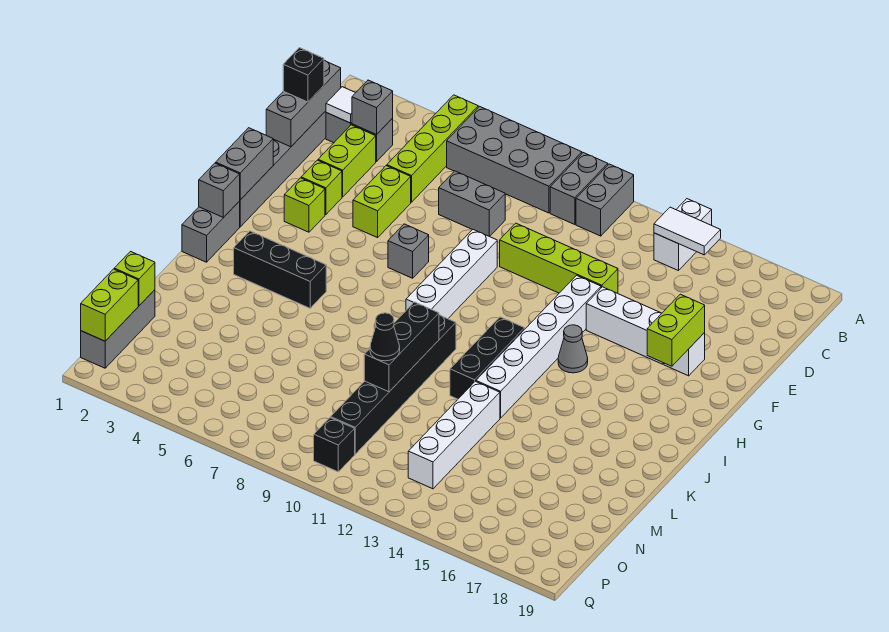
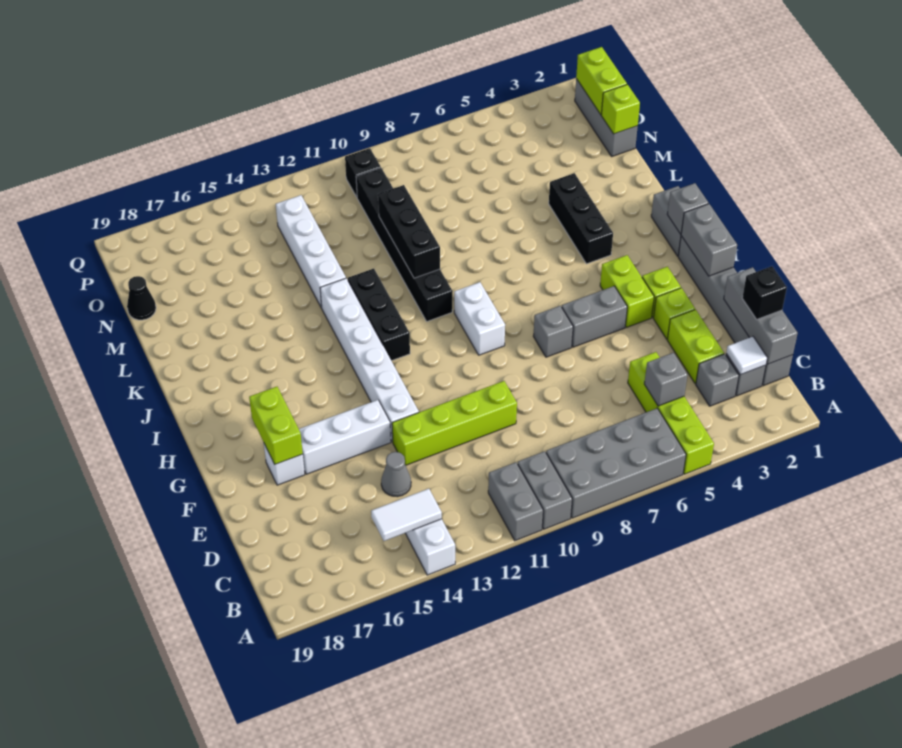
grey brick C3 level 2 -> grey brick C5 level 2
grey brick D7:D8 level 1 -> grey brick G5:G6 level 1
lime brick E5:F5 level 1 -> lime brick G4:H4 level 1
white brick F9:I9 level 1 -> white brick H9:I9 level 1
grey cone H14 level 1 -> grey cone D14 level 1
black brick J3:J5 level 1 -> black brick J4:L4 level 1
black cone M10 level 3 -> black cone N19 level 1

